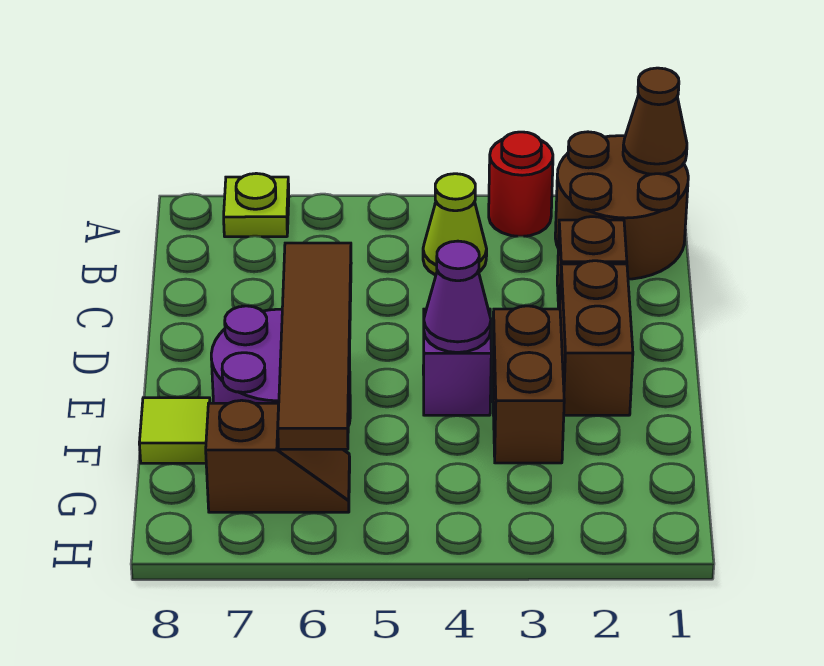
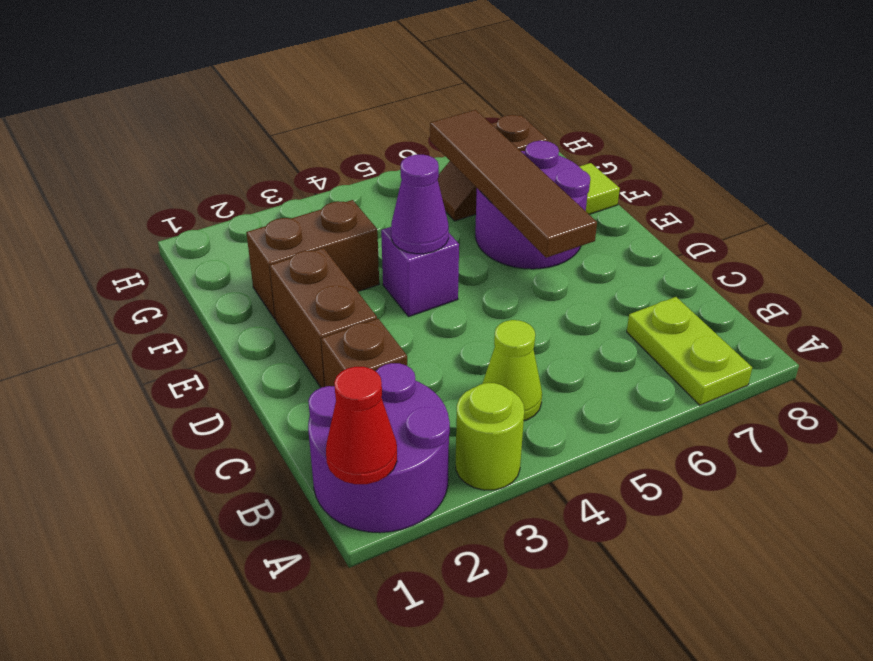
brown round brick A1:B2 level 1 -> purple round brick A1:B2 level 1
brown cone A1 level 2 -> red cone A1 level 2
red round brick A3 level 1 -> lime round brick A3 level 1
lime plate A7 level 1 -> lime plate A7:B7 level 1
brown brick E3:F3 level 1 -> brown brick F2:F3 level 1

